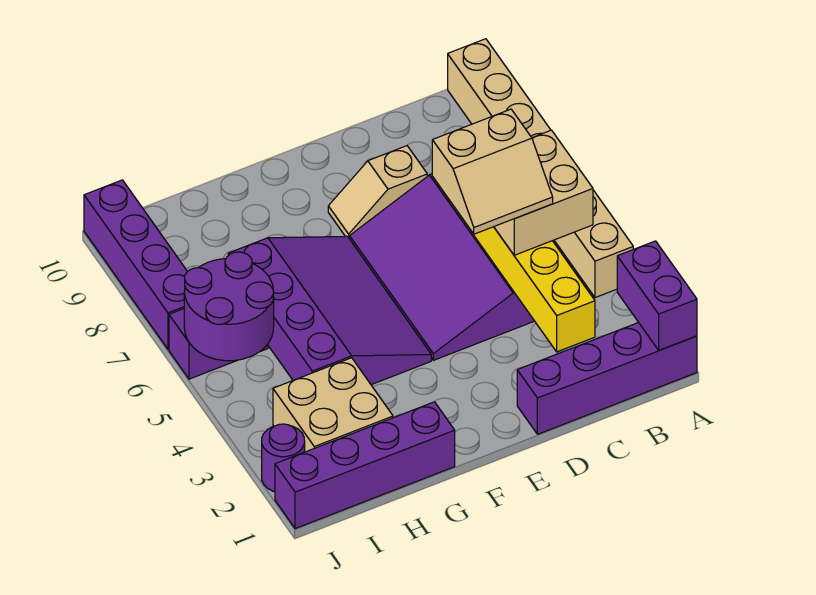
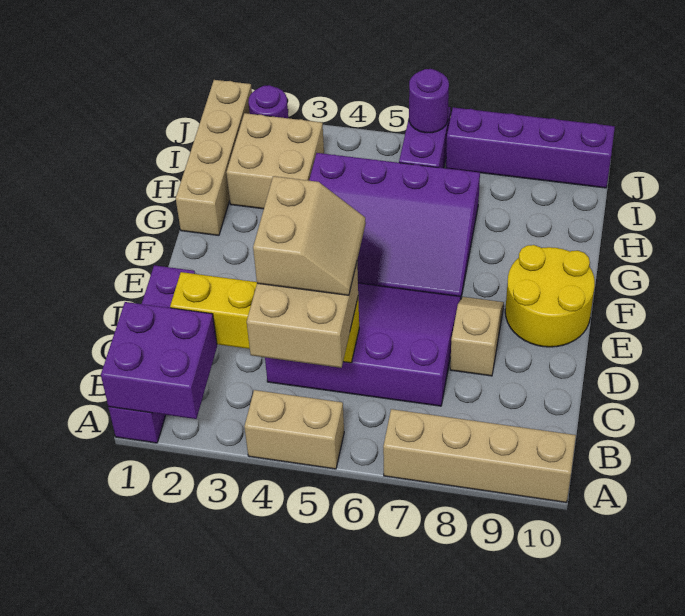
purple brick A1:A2 level 2 -> purple brick A1:B2 level 2
tan slope C4:D5 level 4 top 5 -> tan slope C4:D5 level 4 top 4
none -> yellow round brick E9:F10 level 1
purple brick G1:J1 level 1 -> tan brick G1:J1 level 1
purple round brick I5:J6 level 2 -> purple round brick J6 level 2

